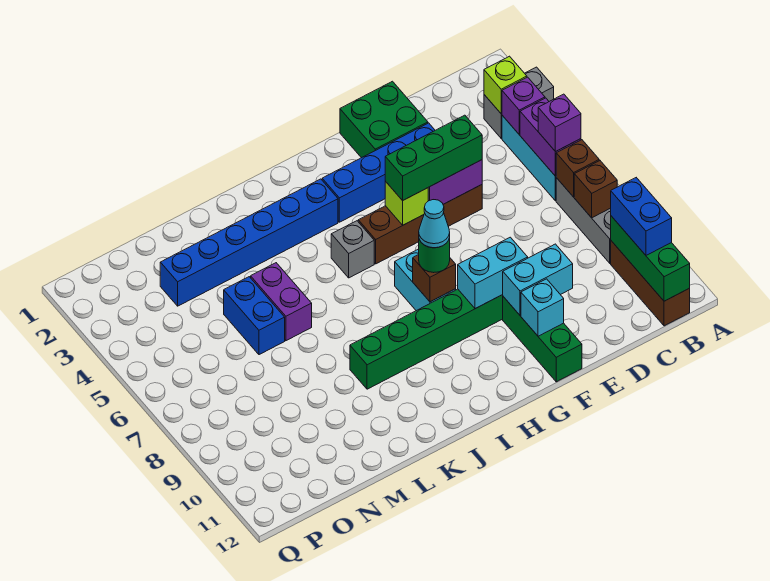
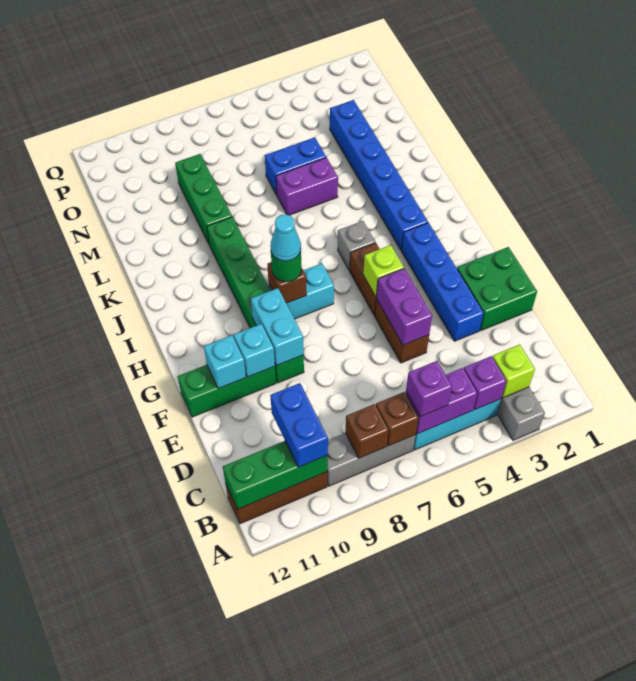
blue brick B10:B11 level 3 -> blue brick B10:C10 level 3
green brick E5:G5 level 3 -> green brick L9:N9 level 1
cyan brick E10:F10 level 2 -> cyan brick F10 level 2

